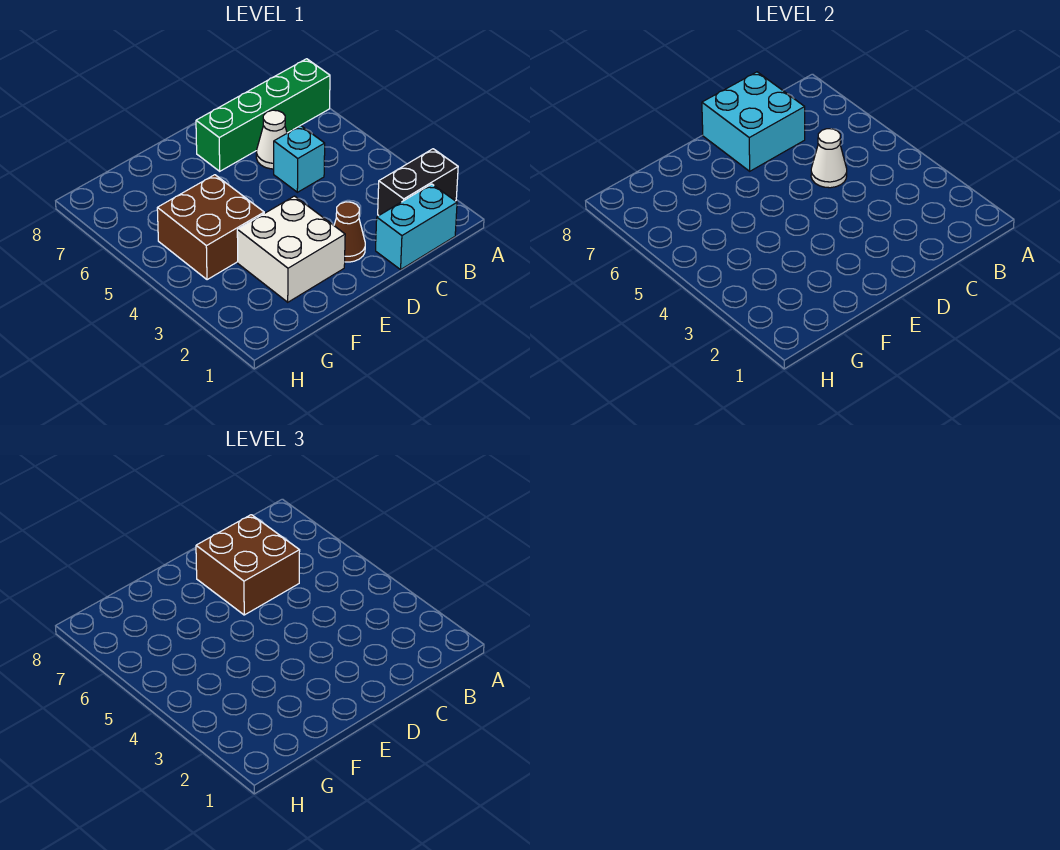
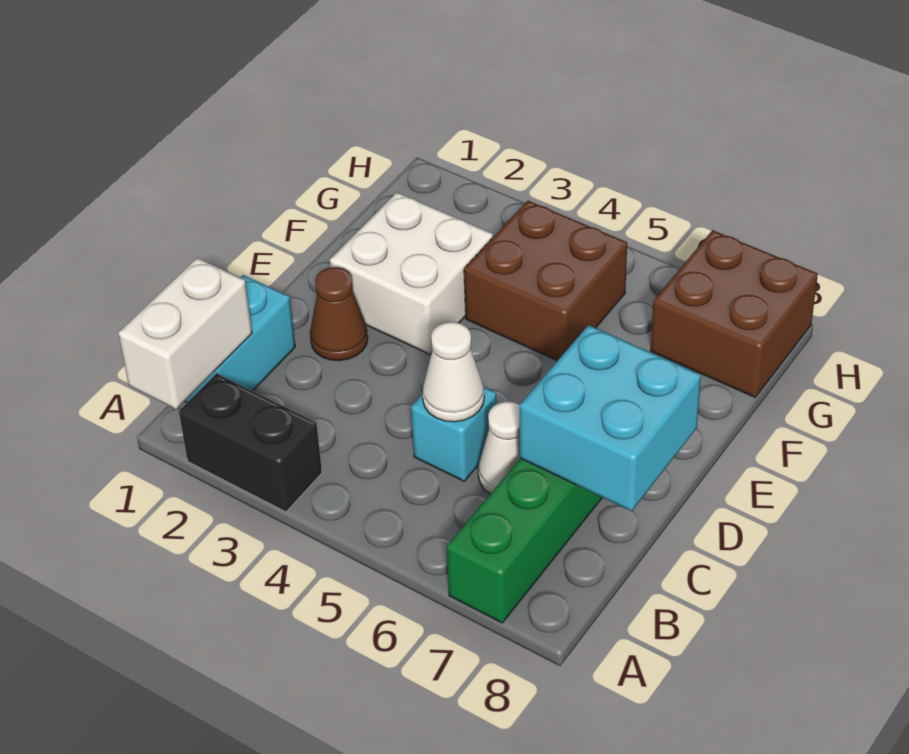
none -> white brick A1:B1 level 2
black brick A2:B2 level 1 -> black brick A2:A3 level 1
brown brick C6:D7 level 3 -> brown brick G7:H8 level 1

